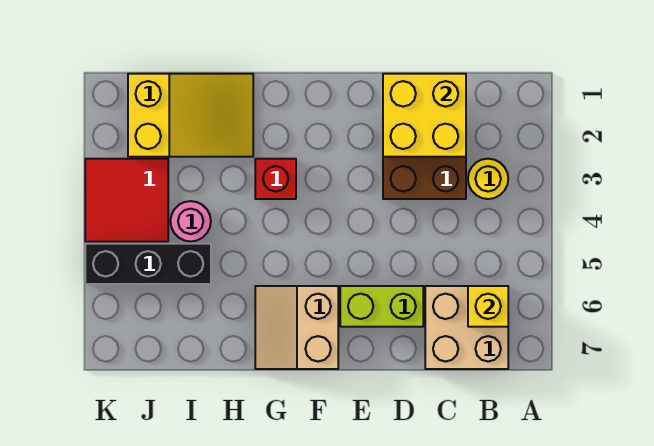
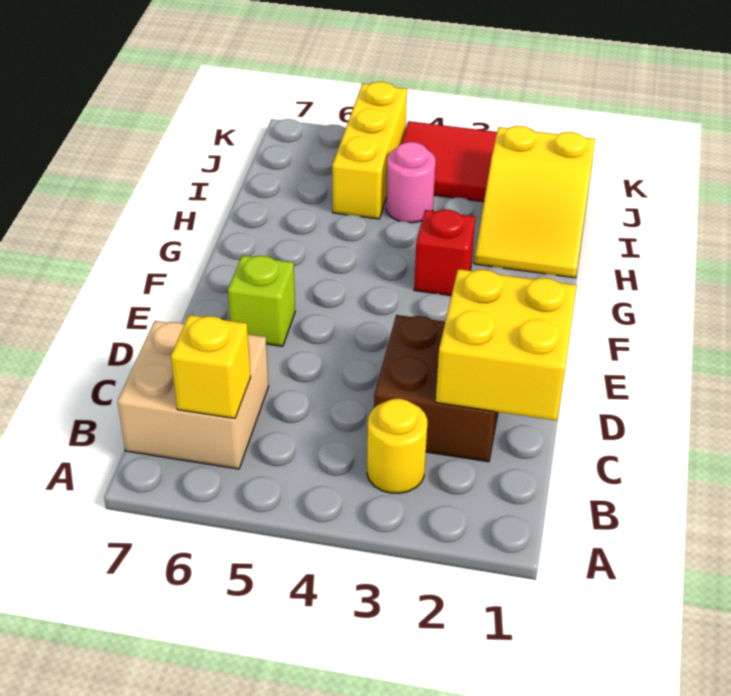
lime brick D6:E6 level 1 -> lime brick E6 level 1
tan slope F6:G7 level 1 top F -> none
black brick I5:K5 level 1 -> yellow brick I5:K5 level 1

